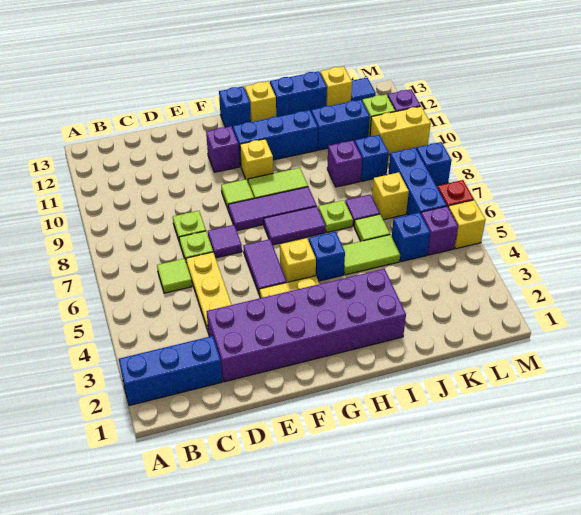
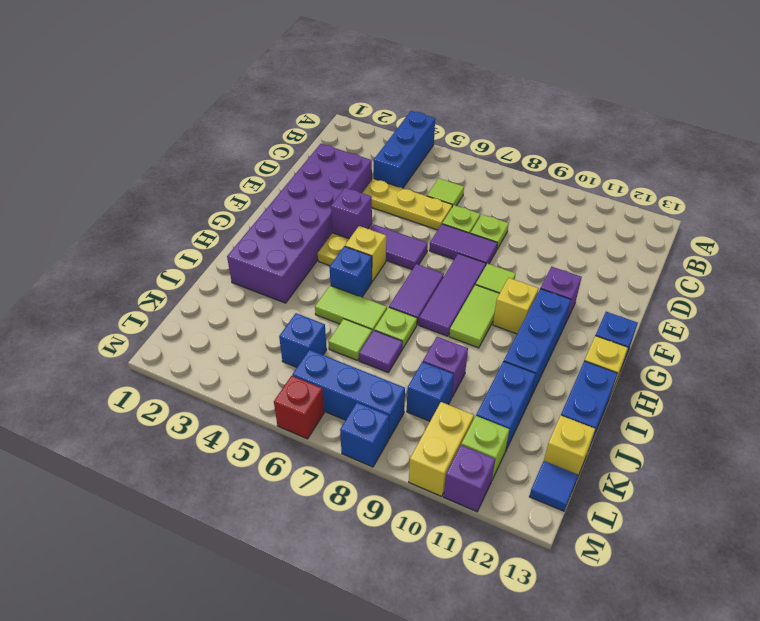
blue brick A2:C2 level 1 -> blue brick A4:C4 level 1
purple tile E7 level 1 -> purple tile E7:E8 level 1
lime tile I5:J5 level 1 -> lime tile I5:I6 level 1
yellow brick K7 level 1 -> none
purple brick L5 level 1 -> purple brick F4 level 2
yellow brick M5 level 1 -> none

